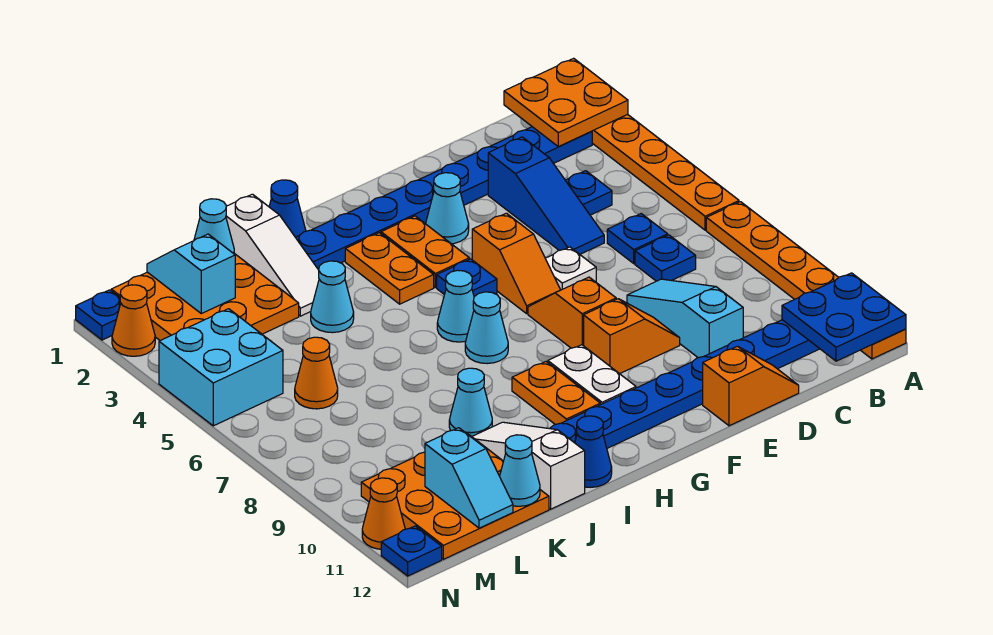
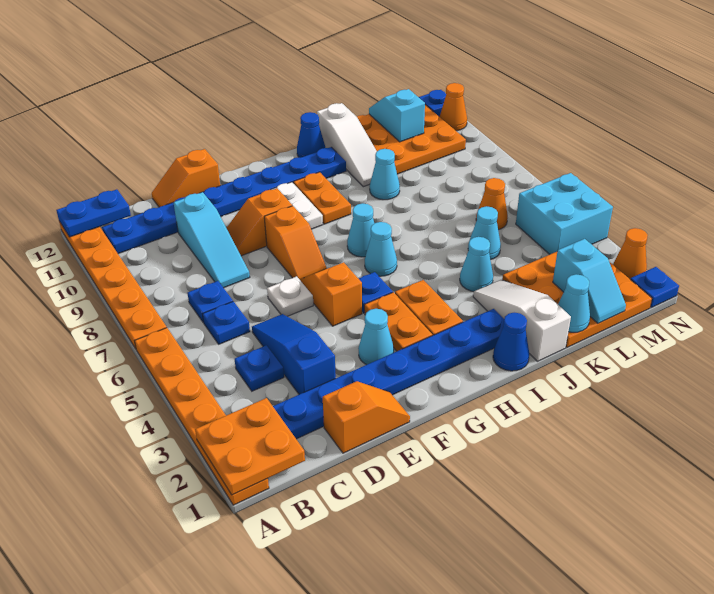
blue plate A11:B12 level 2 -> blue plate A12:B12 level 2
none -> orange slope D1:E1 level 1 top D
cyan cone K12 level 2 -> cyan cone K5 level 1

